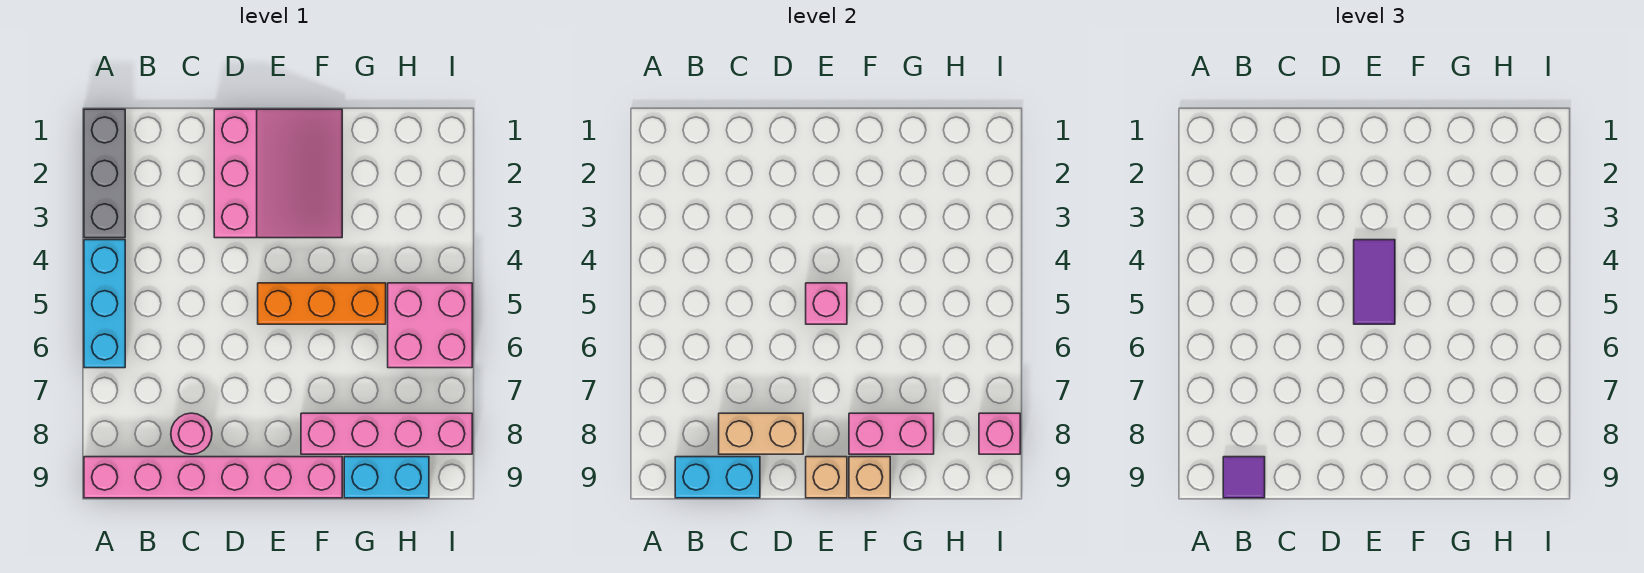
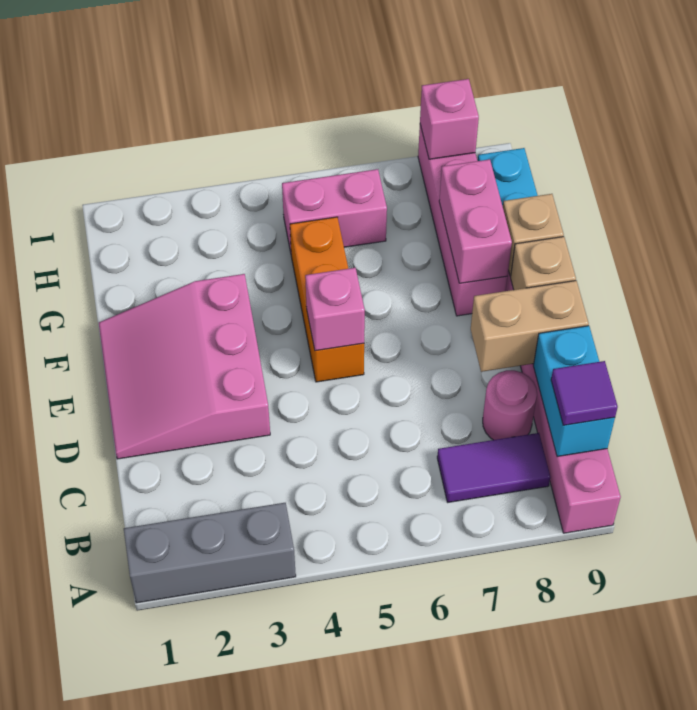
cyan brick A4:A6 level 1 -> none
tan brick C8:D8 level 2 -> tan brick D8:D9 level 2
pink slope D1:F3 level 1 top D -> pink slope D1:F3 level 1 top 3
purple tile E4:E5 level 3 -> purple tile B7:B8 level 1
pink brick H5:I6 level 1 -> pink brick H5:H6 level 1

